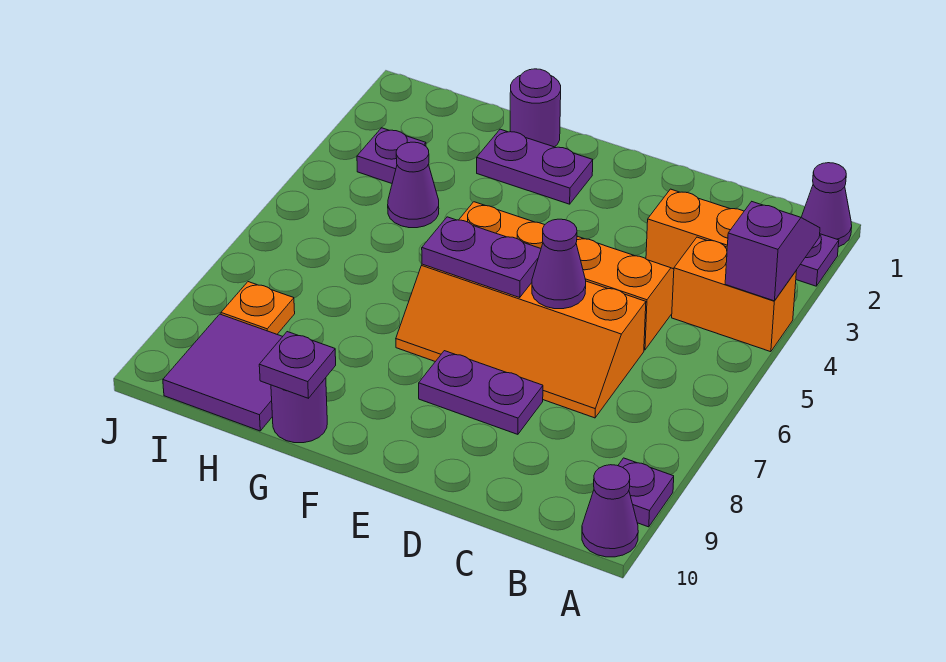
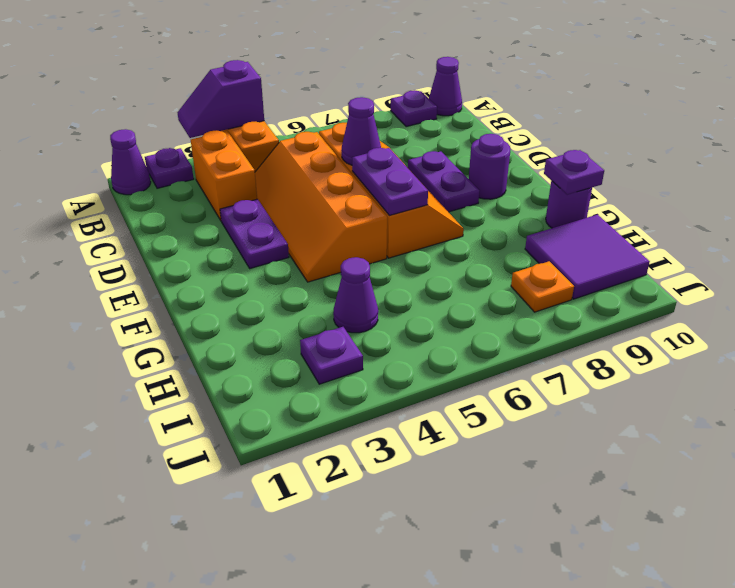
purple plate F2:G2 level 1 -> purple plate D3:E3 level 1
purple round brick G1 level 1 -> purple round brick E9 level 1

